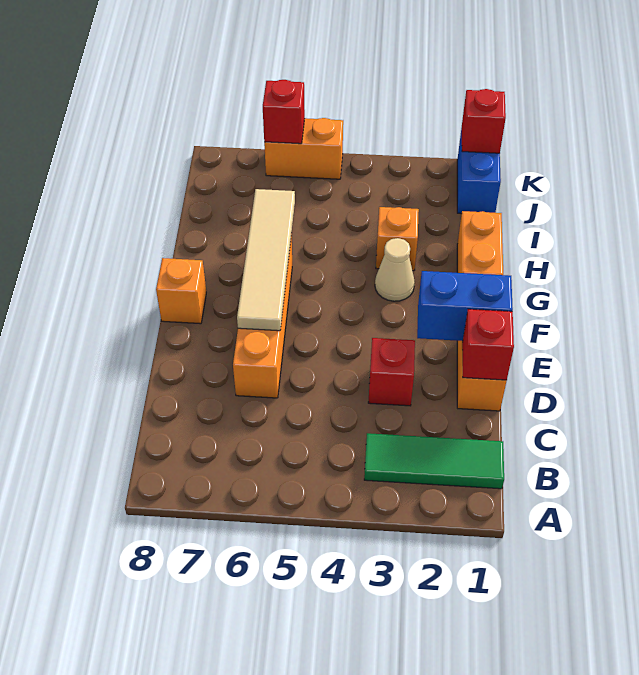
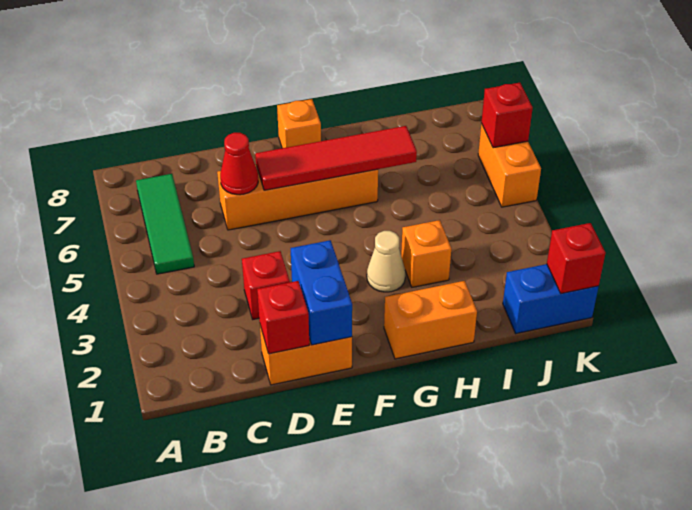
green tile B1:B3 level 1 -> green tile B5:B7 level 1
none -> red cone D6 level 2
tan tile E6:H6 level 2 -> red tile E6:H6 level 2

